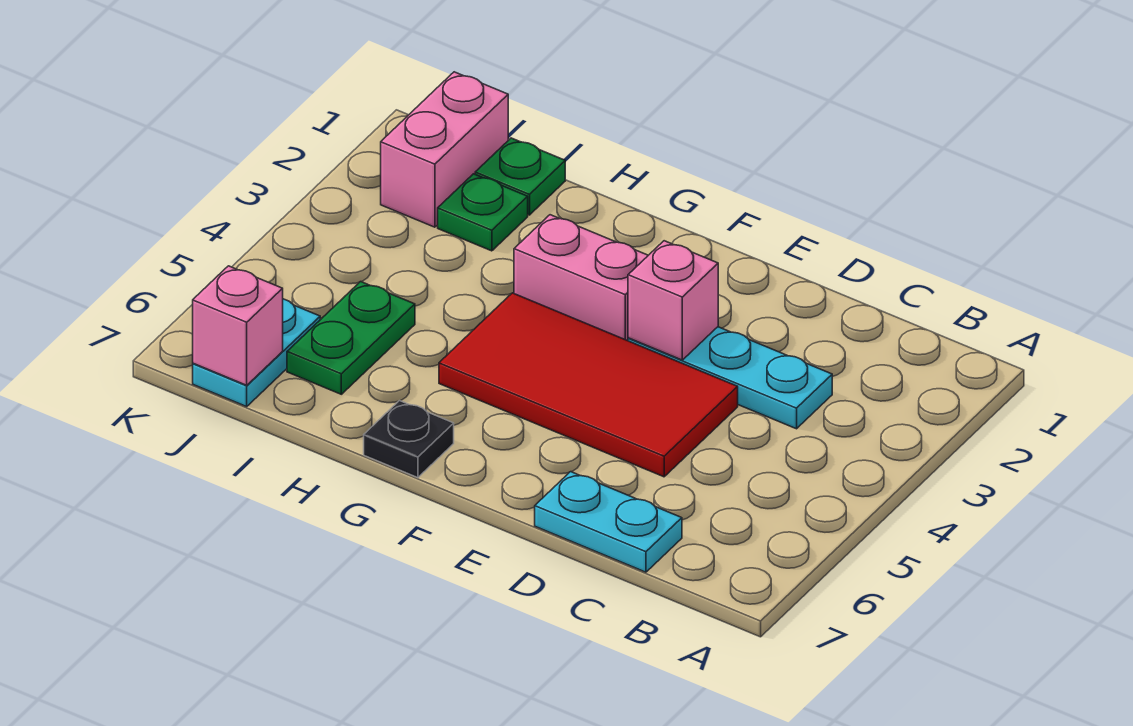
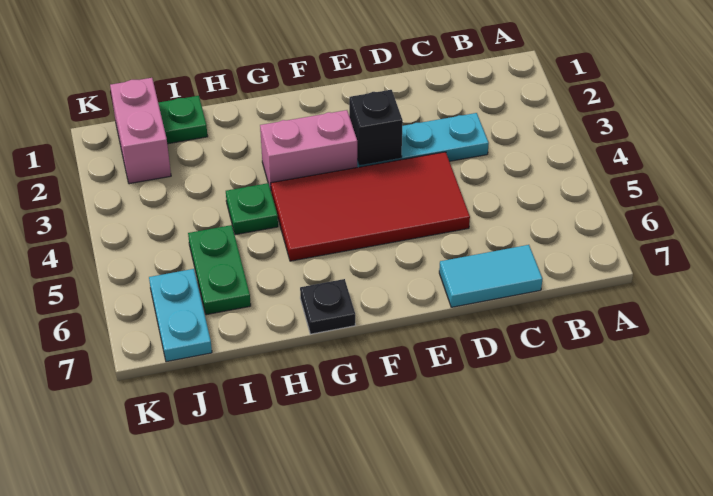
cyan plate C7:D7 level 1 -> cyan tile C7:D7 level 1
pink brick E3 level 2 -> black brick E3 level 2
green plate I2 level 1 -> green plate H4 level 1
pink brick J7 level 2 -> none

